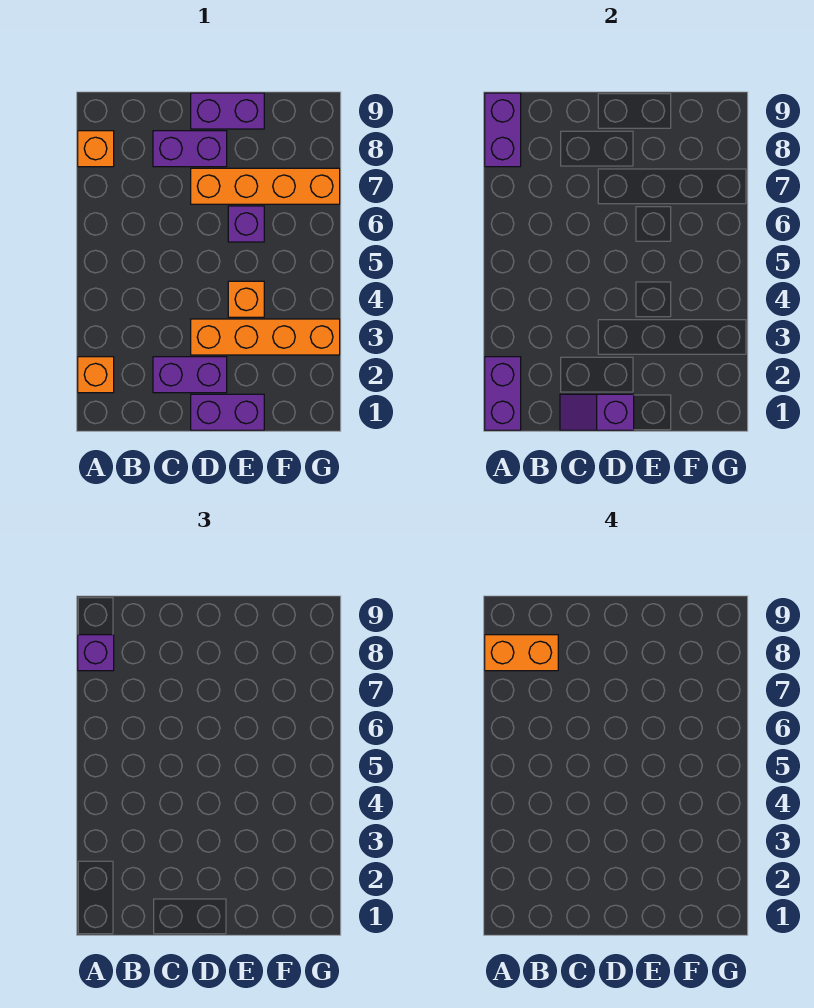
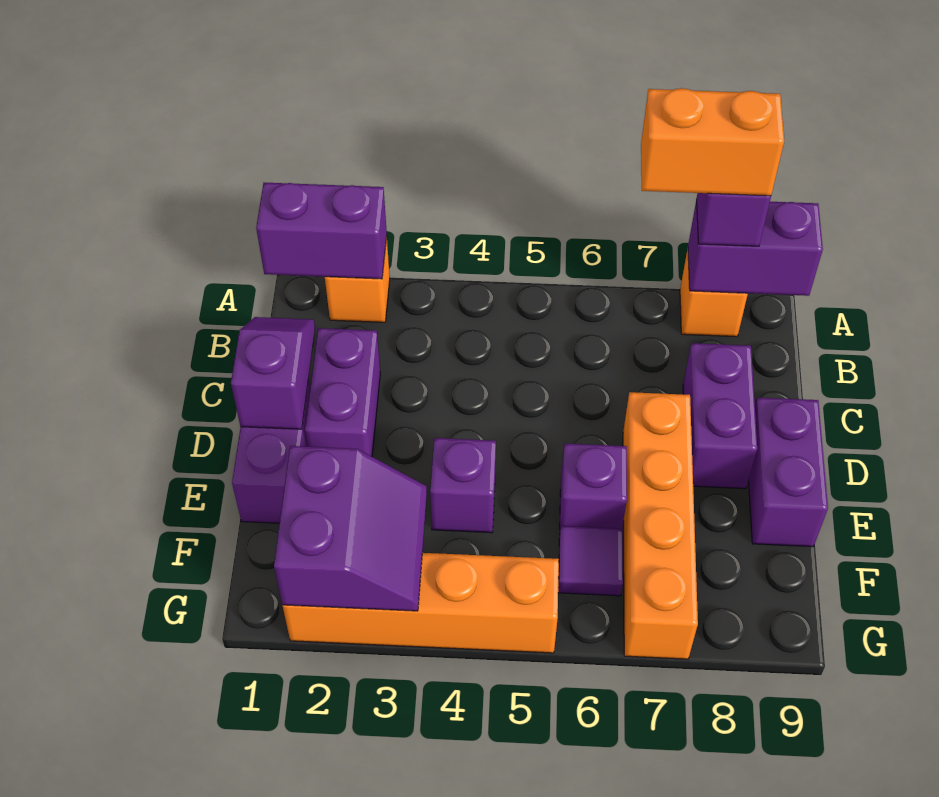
orange brick A8:B8 level 4 -> orange brick A7:A8 level 4
orange brick D3:G3 level 1 -> orange brick G2:G5 level 1
orange brick E4 level 1 -> purple brick E4 level 1
none -> purple slope F2:G3 level 2 top 2
none -> purple tile F6 level 1

